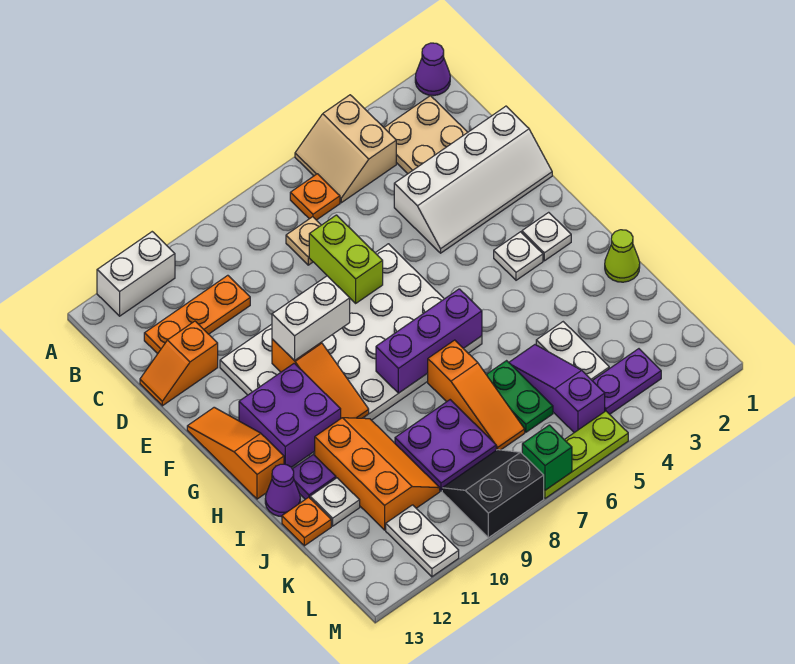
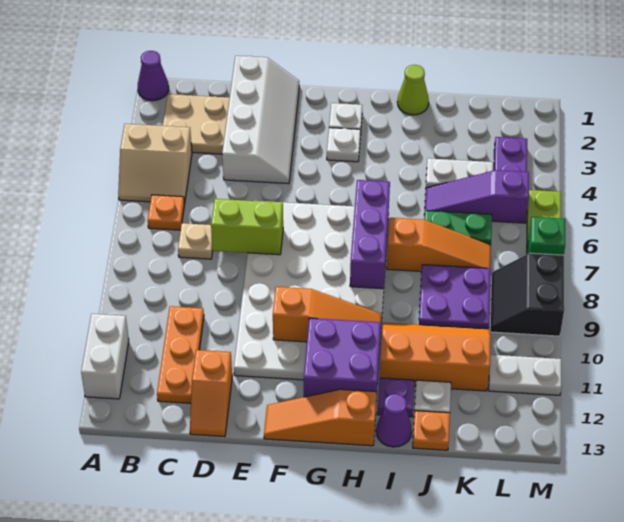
white brick F9:F10 level 3 -> none

